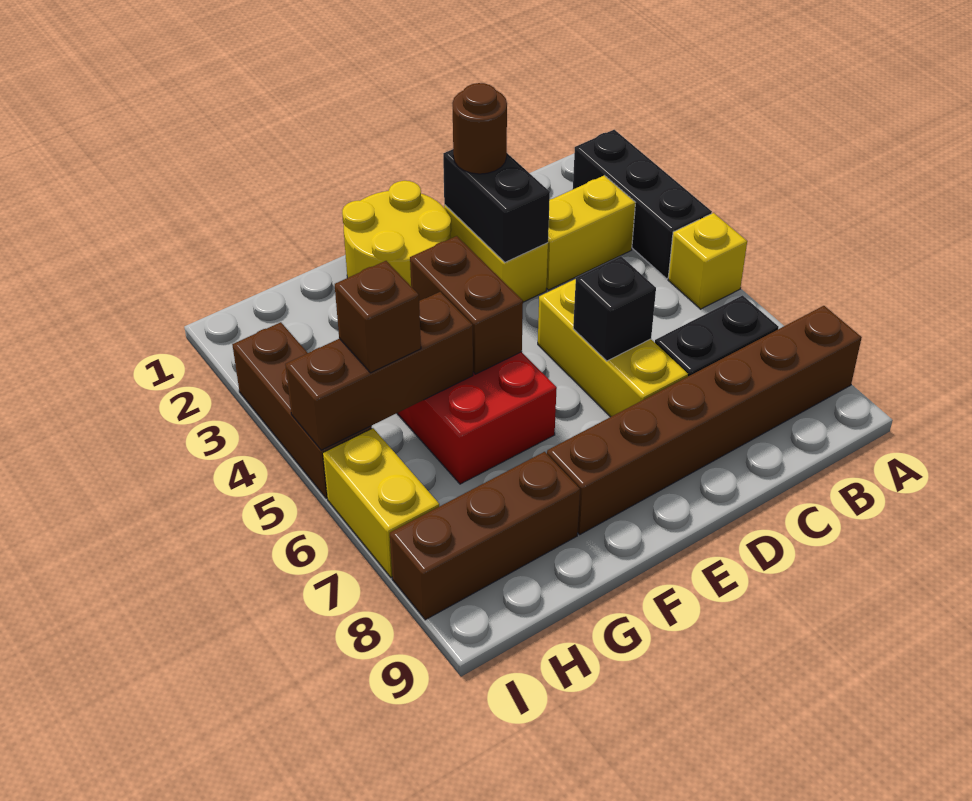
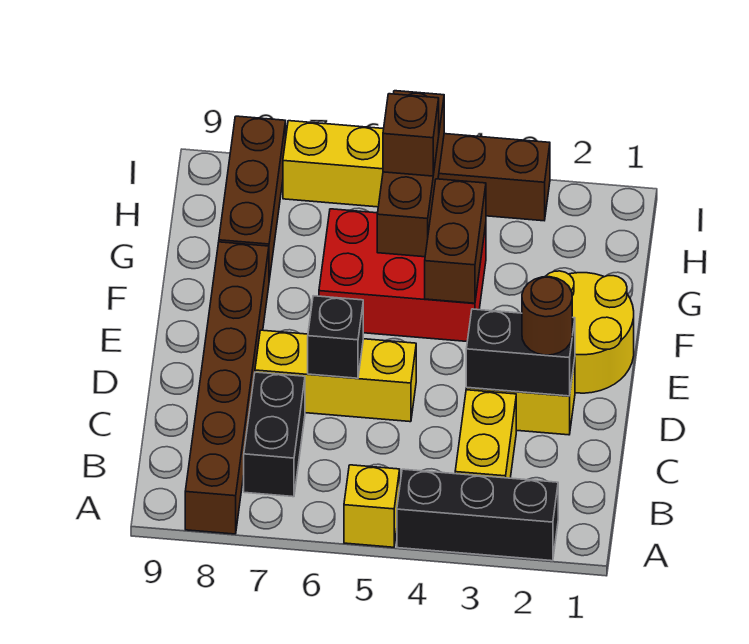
brown brick F4:F5 level 2 -> brown brick F4:G4 level 2

